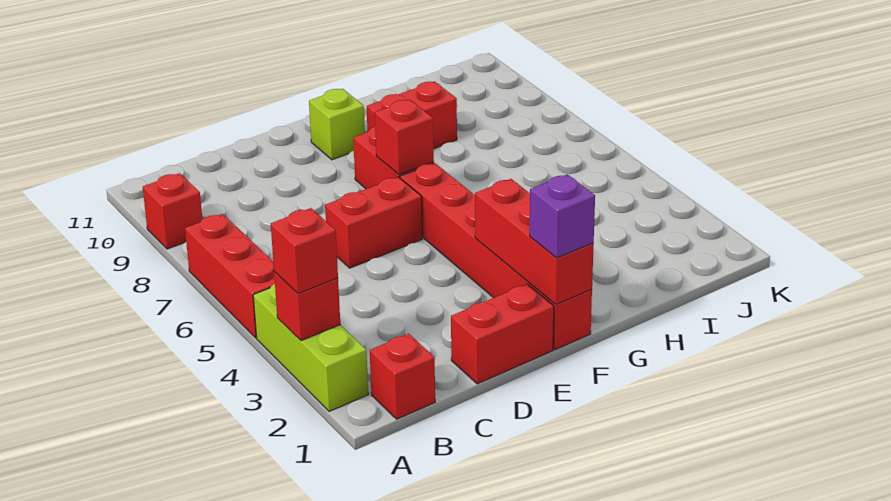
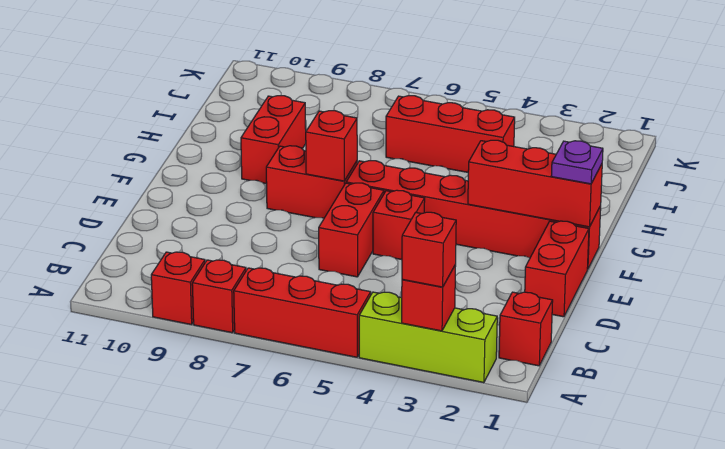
none -> red brick A8 level 1
none -> red brick E5 level 1
purple brick F1 level 3 -> purple plate F1 level 3
lime brick F10 level 1 -> none
none -> red brick I4:I6 level 1

